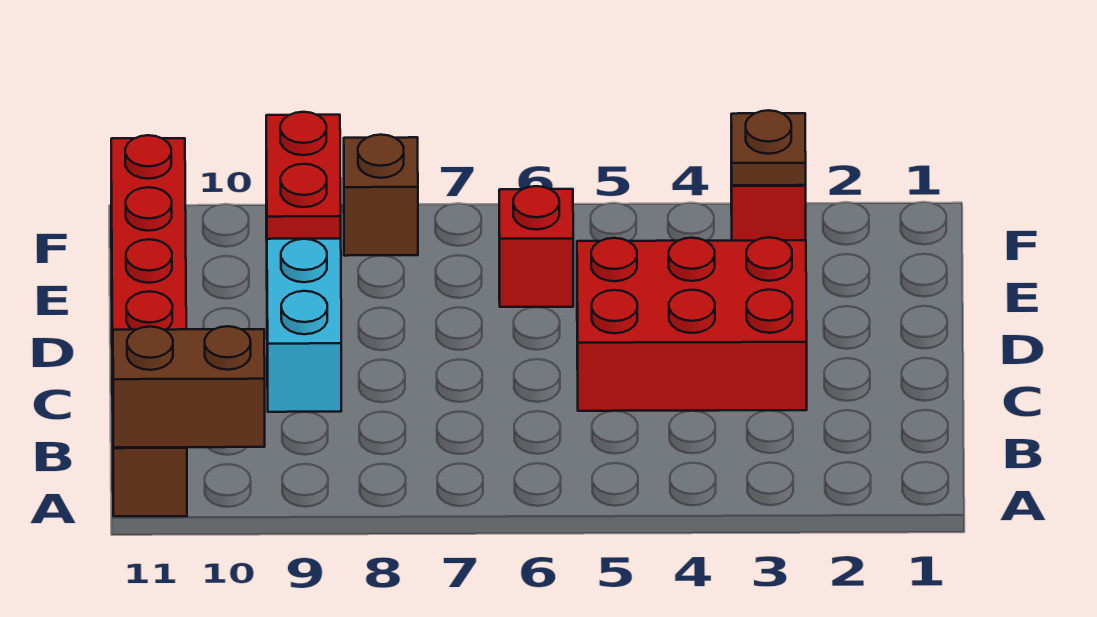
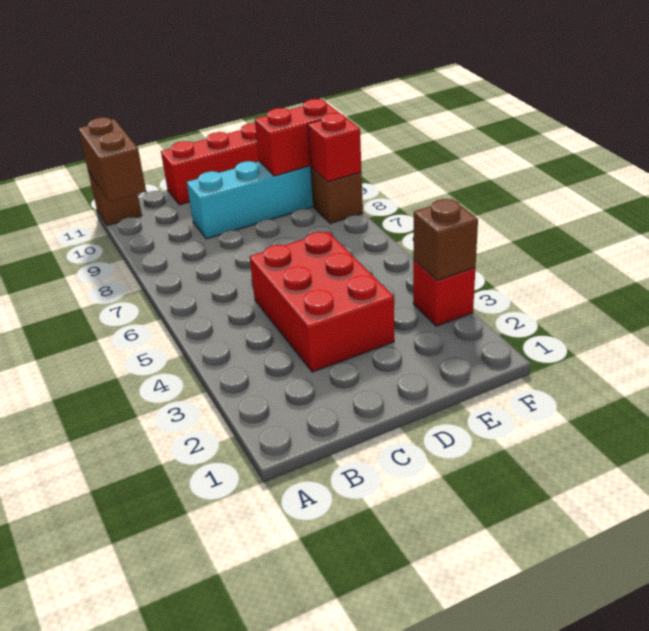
red brick E6 level 1 -> red brick F8 level 2
red plate E9:F9 level 2 -> red brick E9:F9 level 2
brown plate F3 level 2 -> brown brick F3 level 2

